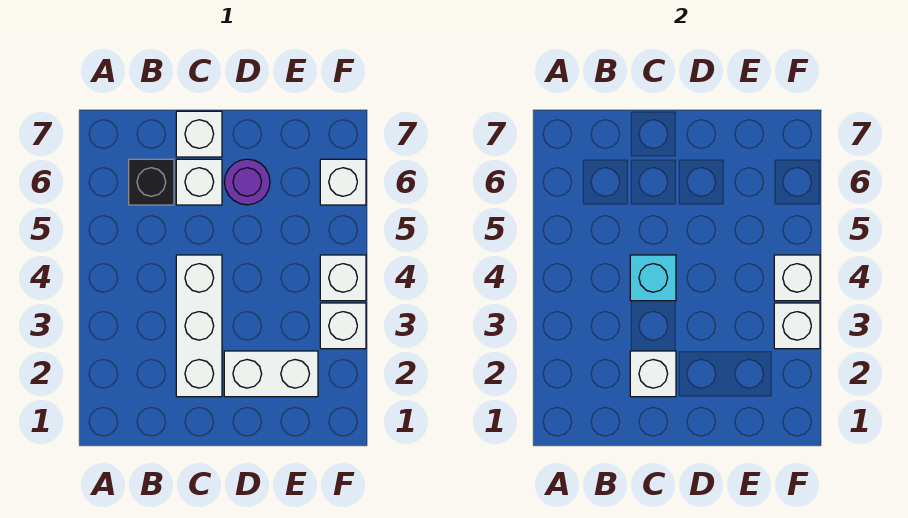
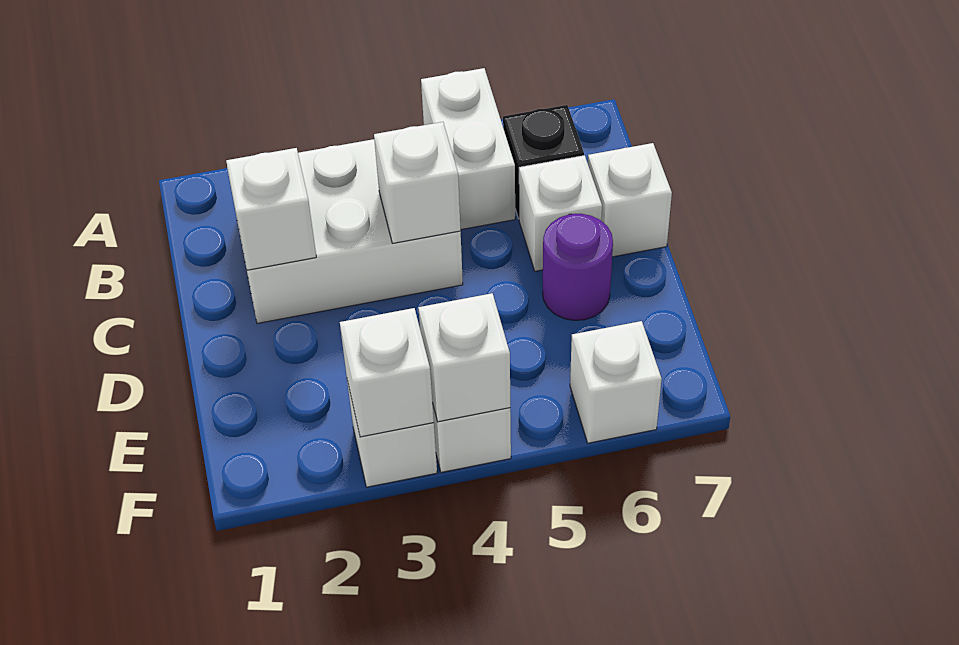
white brick C2:C4 level 1 -> white brick B2:C4 level 1
cyan brick C4 level 2 -> white brick C4 level 2
white brick D2:E2 level 1 -> white brick A5:B5 level 1

